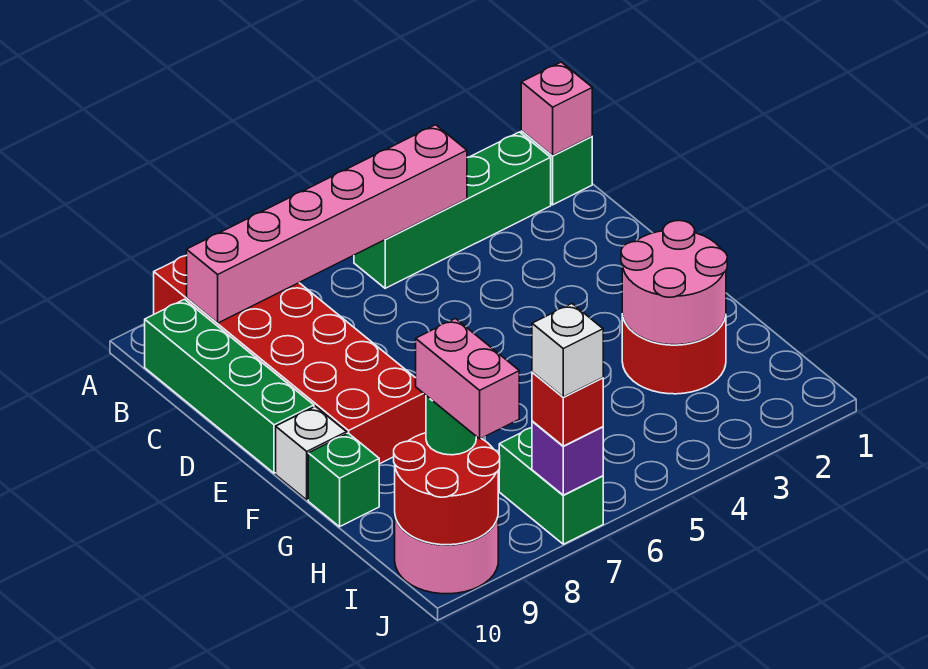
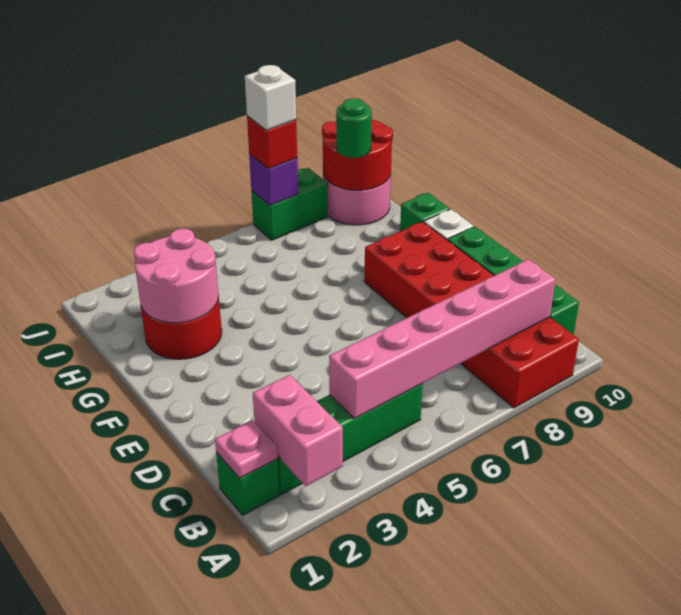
pink brick B1 level 2 -> pink plate B1 level 2
green brick I7:J7 level 1 -> green brick J7:J8 level 1
pink brick I9:J9 level 4 -> pink brick A2:B2 level 2

